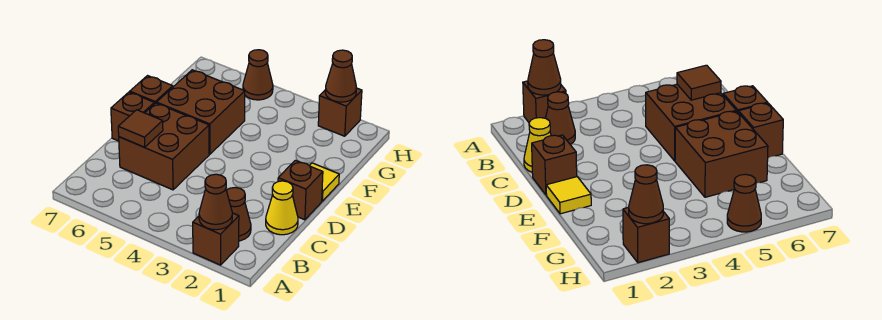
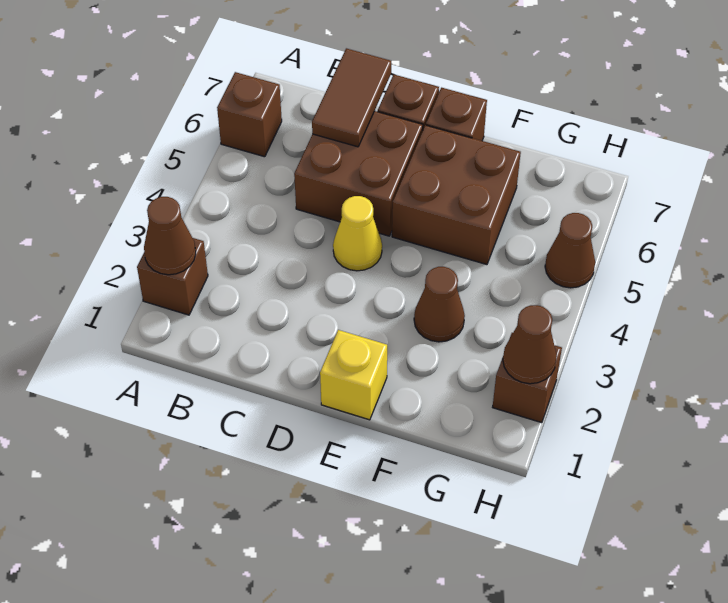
brown cone B2 level 1 -> brown cone F3 level 1
yellow cone C1 level 1 -> yellow cone D4 level 1
brown tile C6 level 2 -> brown tile C6:C7 level 2
brown brick D1 level 1 -> brown brick A6 level 1
yellow tile E1 level 1 -> yellow brick E1 level 1

